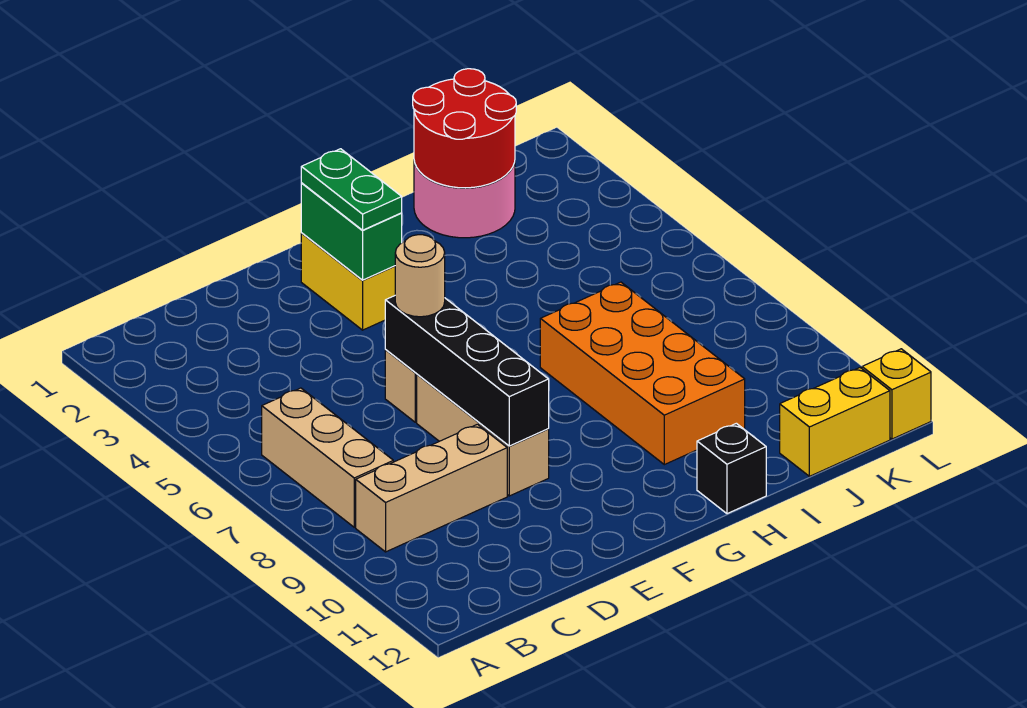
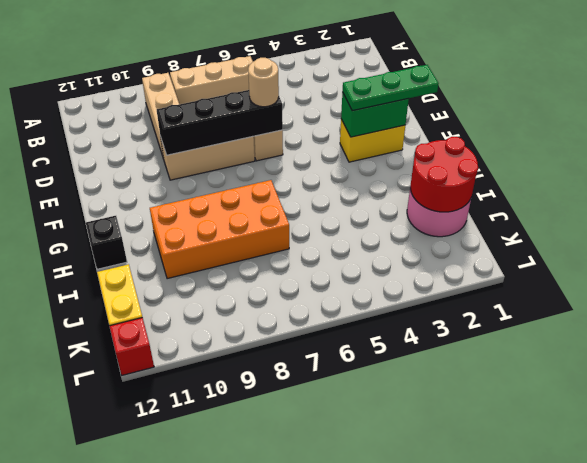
green plate F2:F3 level 3 -> green plate F1:F3 level 3
yellow brick L12 level 1 -> red brick L12 level 1

